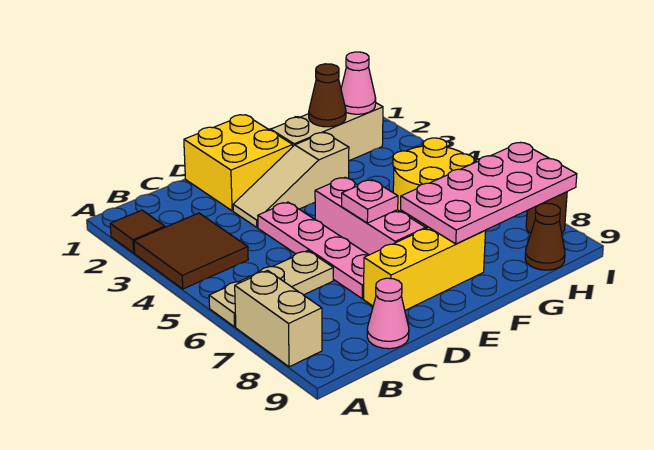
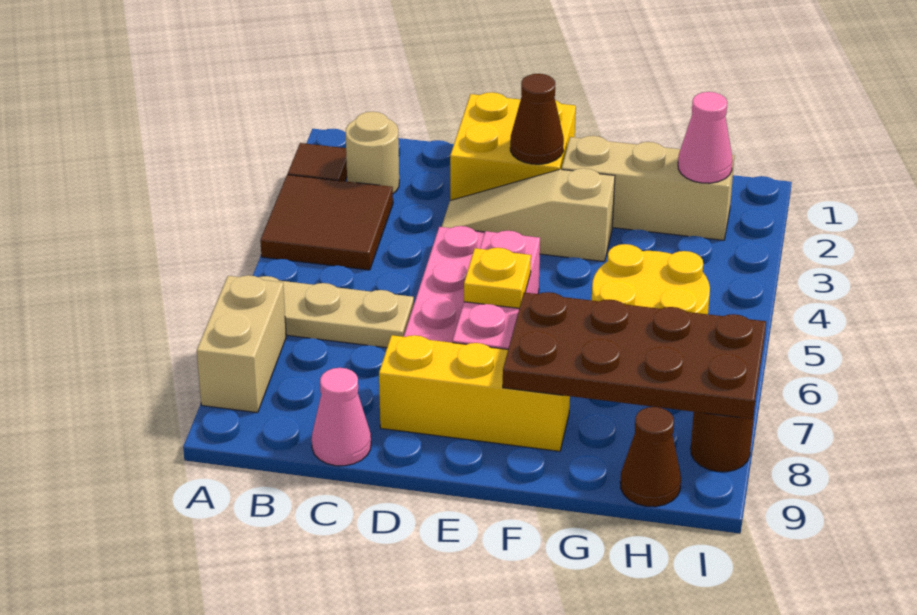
none -> tan round brick B2 level 1
pink plate E6 level 2 -> yellow plate E6 level 2
pink plate F7:I8 level 2 -> brown plate F7:I8 level 2
brown cone G2 level 2 -> brown cone E2 level 2

